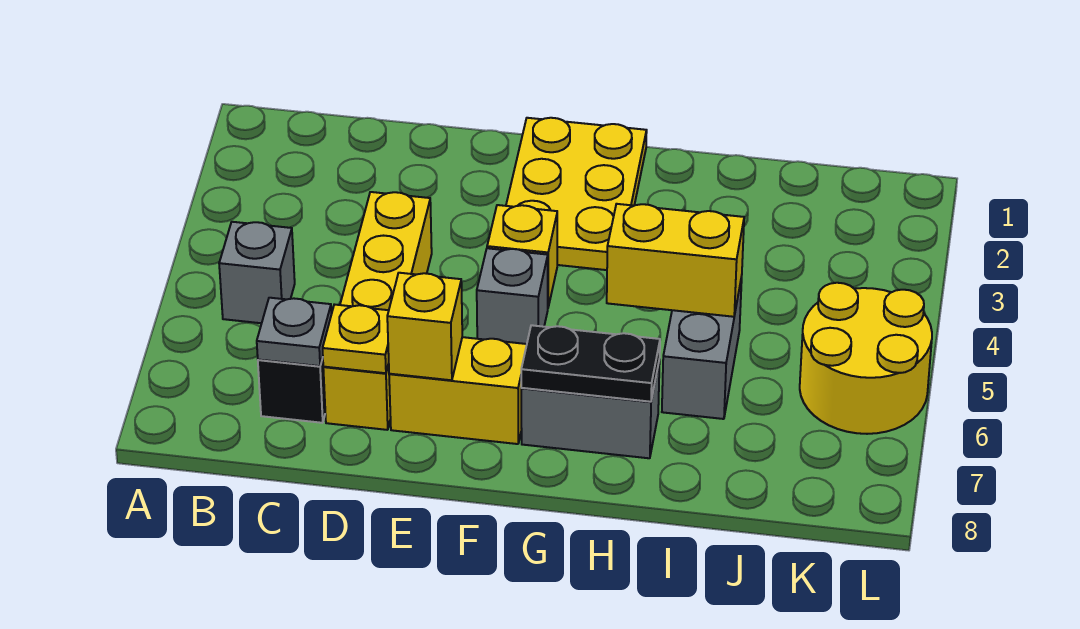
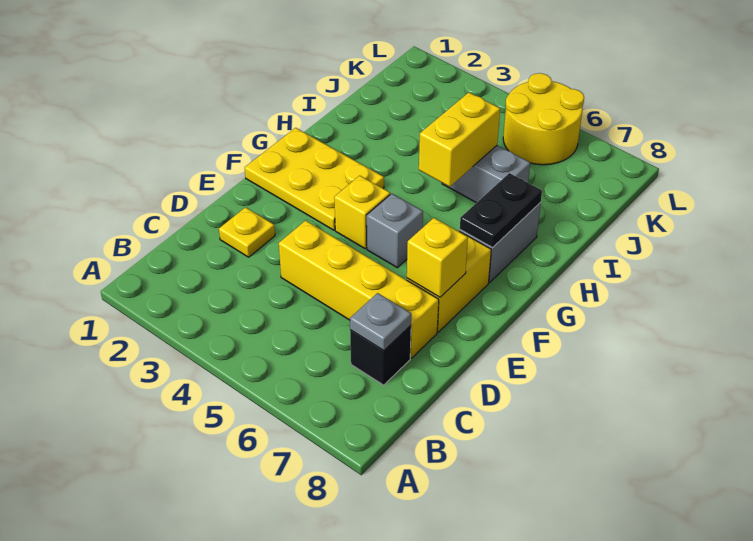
grey brick B5 level 1 -> none
yellow plate D7 level 2 -> yellow plate D2 level 1

